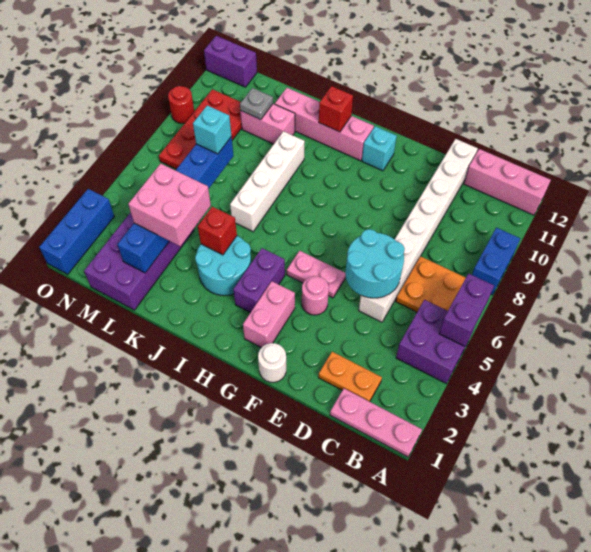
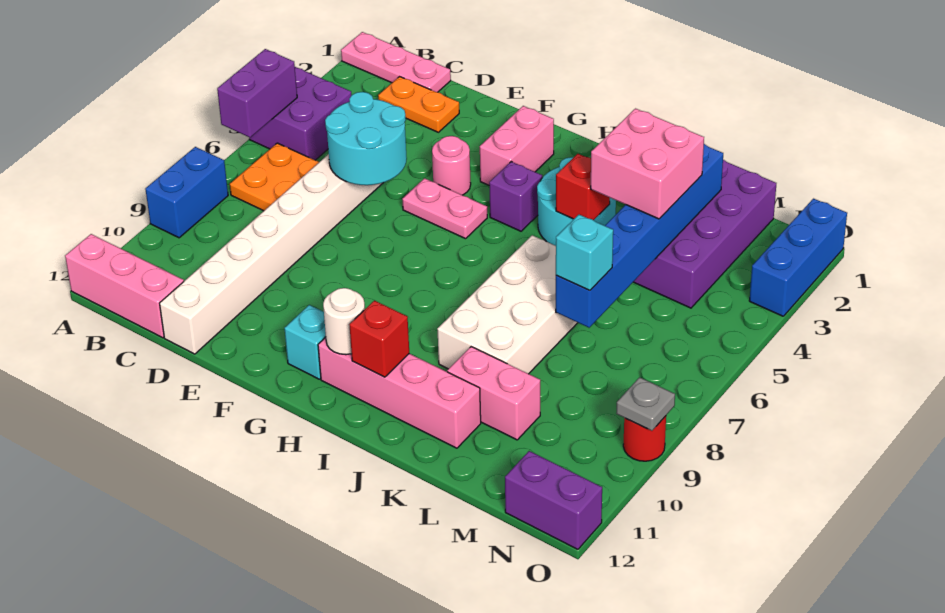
white round brick F1 level 1 -> white round brick H11 level 2
purple brick H3:H4 level 1 -> purple brick H4 level 1
white brick J6:J9 level 1 -> white brick J6:K9 level 1
grey plate L10 level 2 -> grey plate O9 level 2
red plate M7:N10 level 1 -> none

